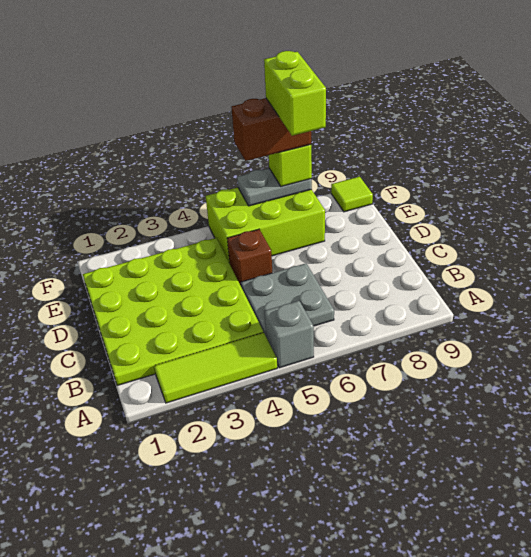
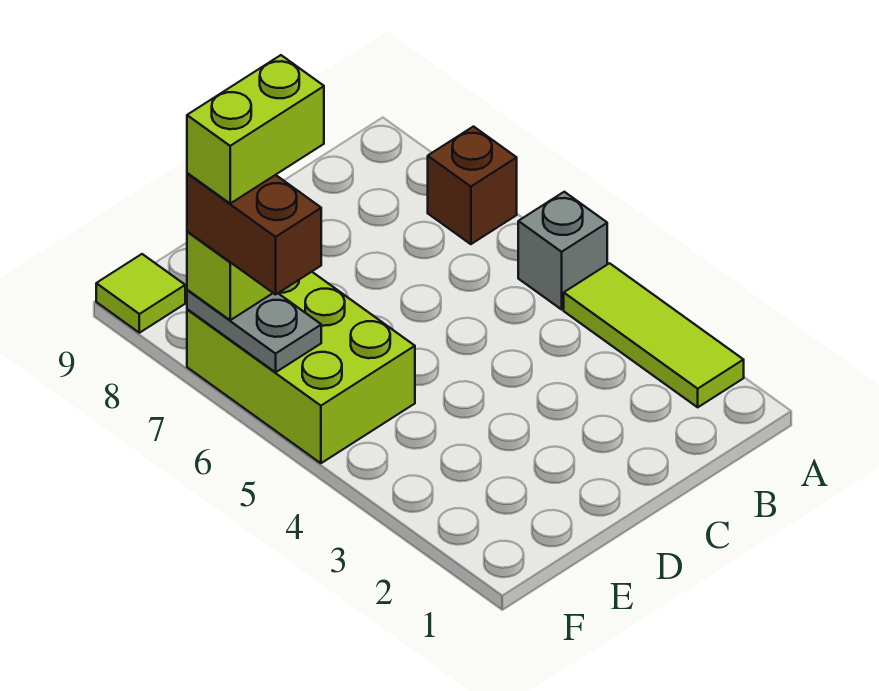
lime plate B1:E4 level 1 -> none
grey plate B5:C6 level 1 -> none
brown brick D5 level 1 -> brown brick A7 level 1

